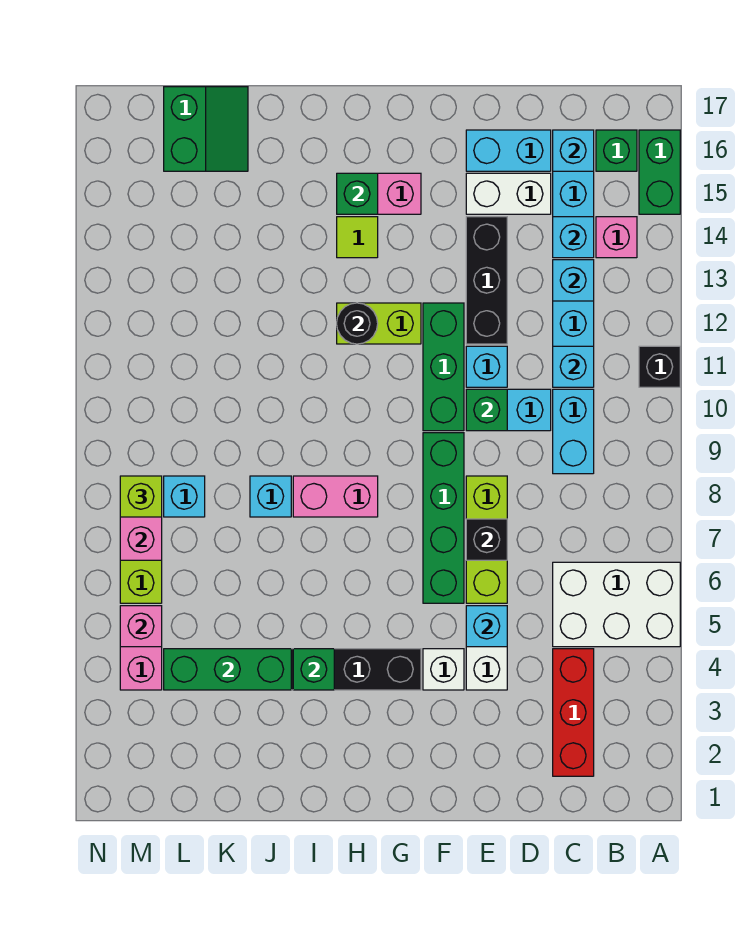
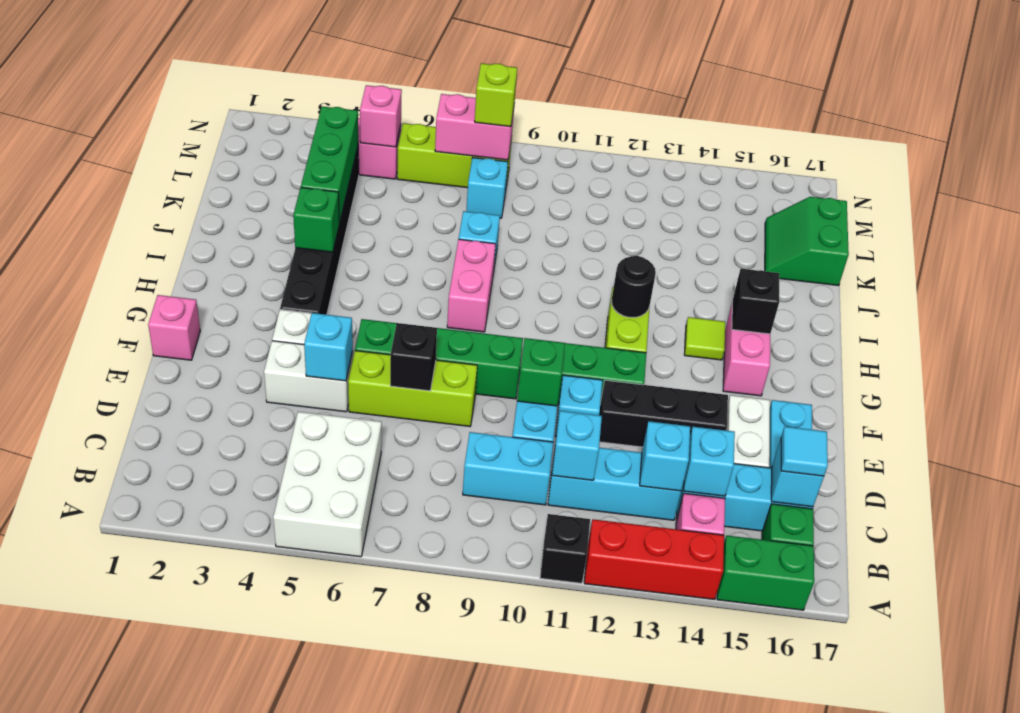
red brick C2:C4 level 1 -> red brick A12:A14 level 1
none -> cyan tile C16 level 3
none -> pink brick F1 level 1
green brick H15 level 2 -> black brick H15 level 2
green slope K16:L17 level 1 top L -> green slope K16:L17 level 1 top 17

